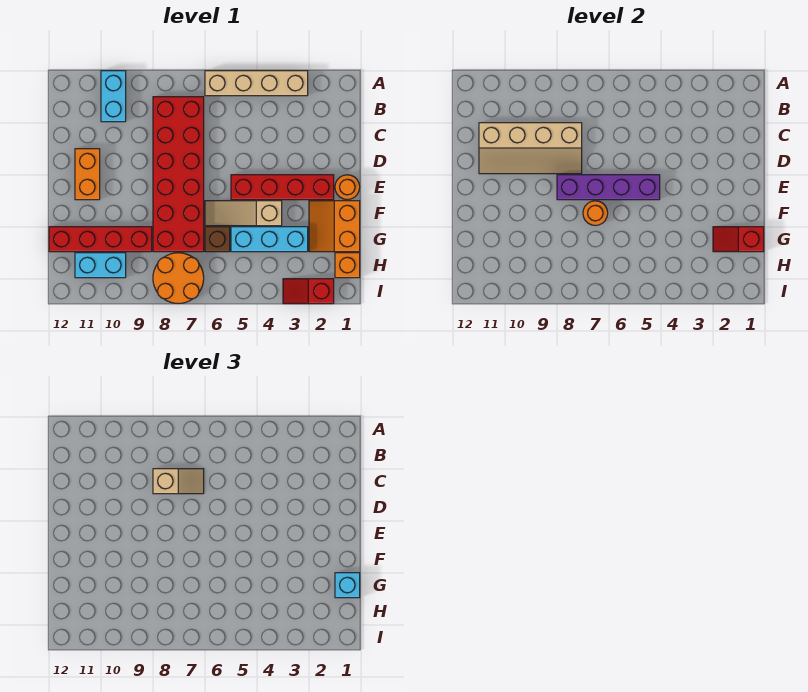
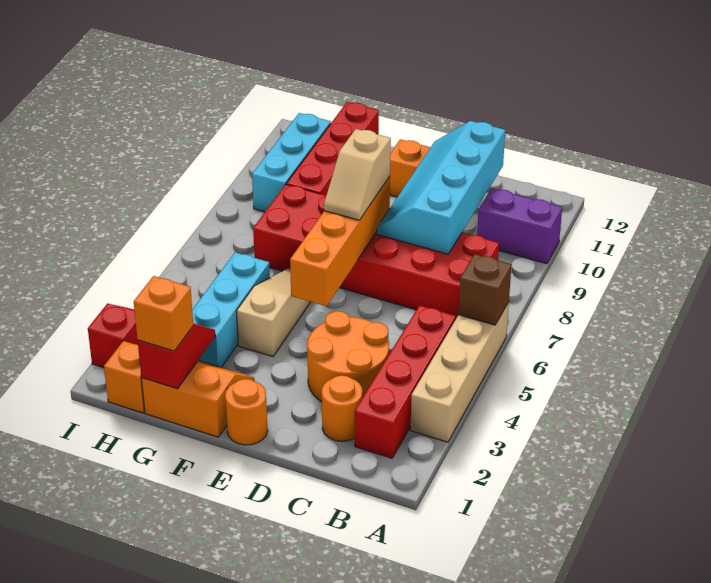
cyan brick A10:B10 level 1 -> purple brick A10:B10 level 1
tan slope C7:C8 level 3 top 8 -> tan slope E7:E8 level 3 top 8
tan slope C8:D11 level 2 top C -> cyan slope C8:D11 level 2 top C
red brick E2:E5 level 1 -> red brick B2:B5 level 1
purple brick E5:E8 level 2 -> orange brick E5:E8 level 2
orange round brick F7 level 2 -> orange round brick C2 level 1
cyan brick G1 level 3 -> orange brick G1 level 3
brown brick G6 level 1 -> brown brick A6 level 2
orange round brick H7:I8 level 1 -> orange round brick C3:D4 level 1
cyan brick H10:H11 level 1 -> cyan brick H9:H11 level 1

